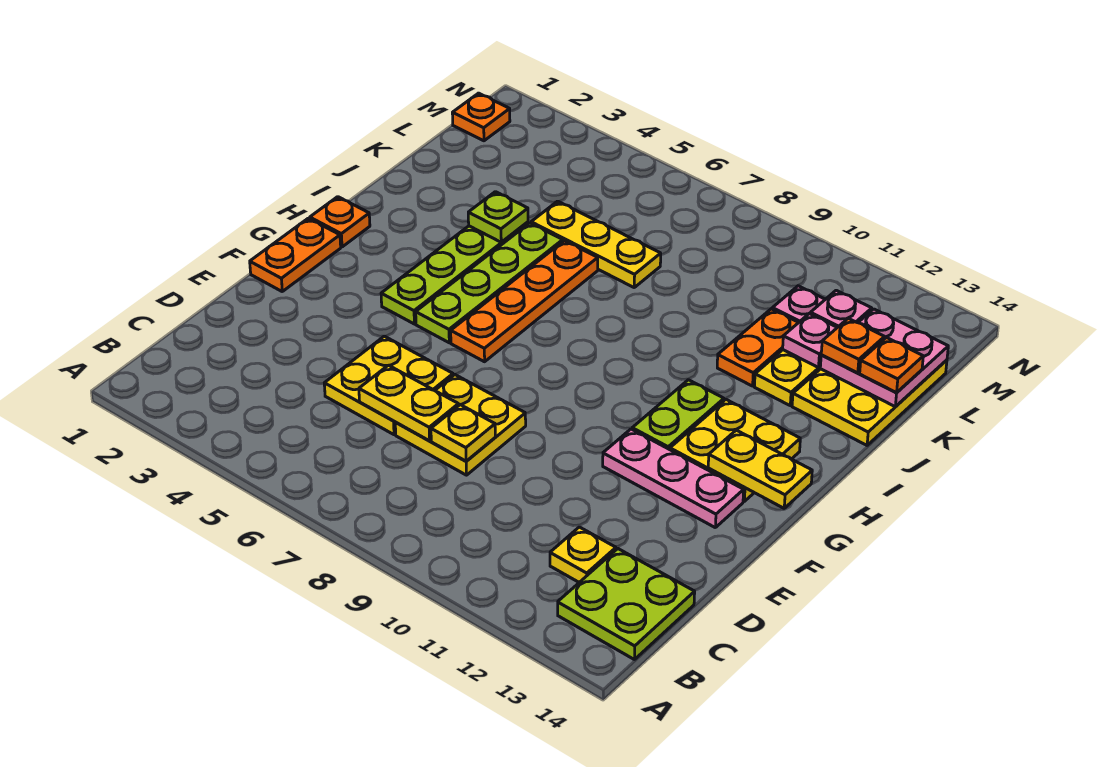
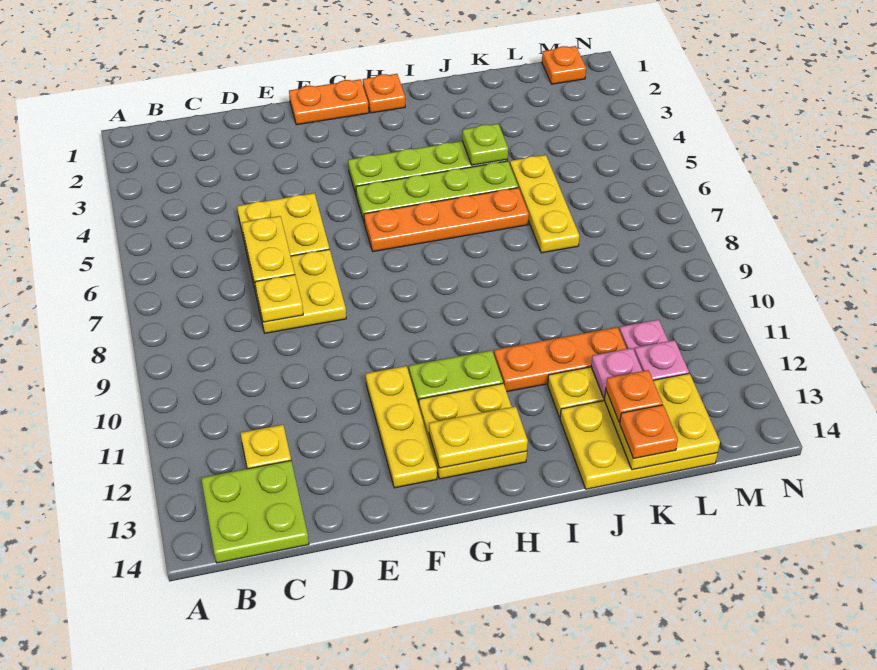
pink plate F11:F13 level 1 -> yellow plate F11:F13 level 1
yellow plate G13:G14 level 2 -> yellow plate G13:H13 level 2
orange plate J11:K11 level 1 -> orange plate I11:K11 level 1
pink plate K13:L14 level 2 -> yellow plate K13:L14 level 2

